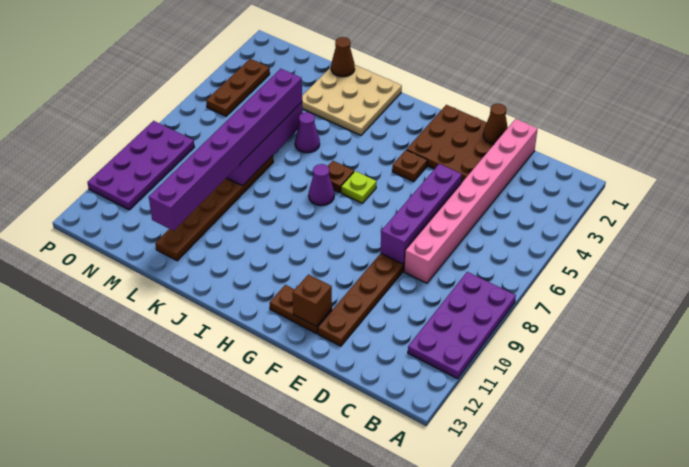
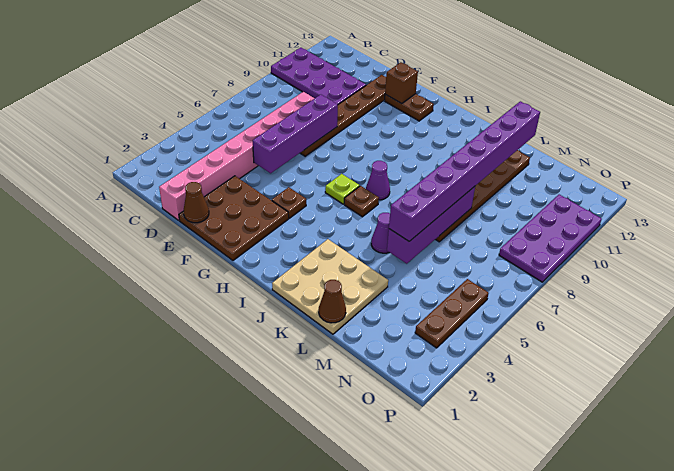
purple plate A8:B11 level 1 -> purple plate A10:D11 level 1

